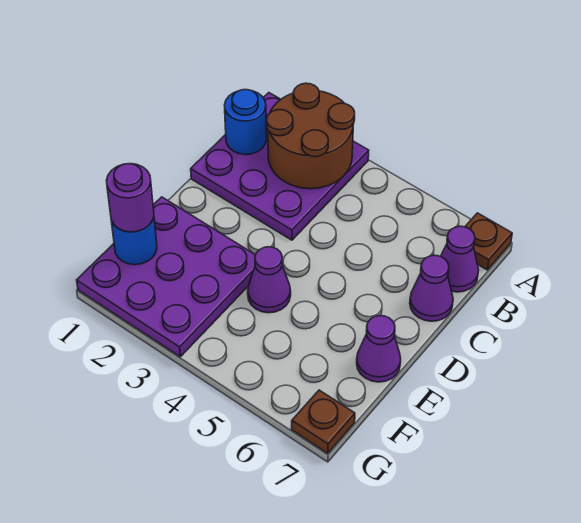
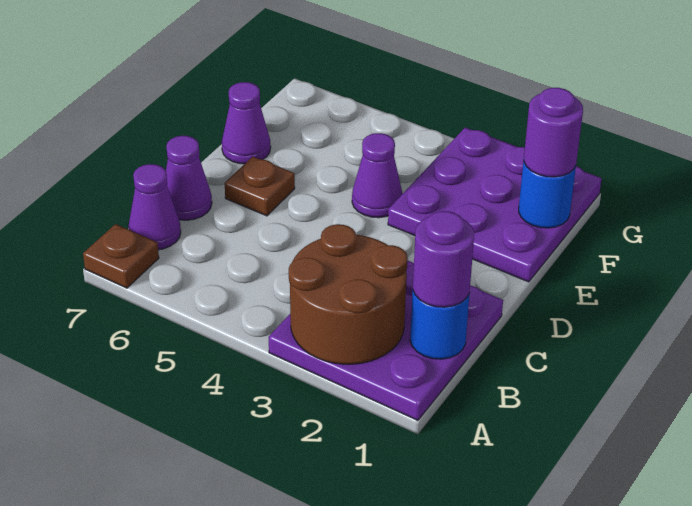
none -> purple round brick B1 level 3
brown plate G7 level 1 -> brown plate D6 level 1

